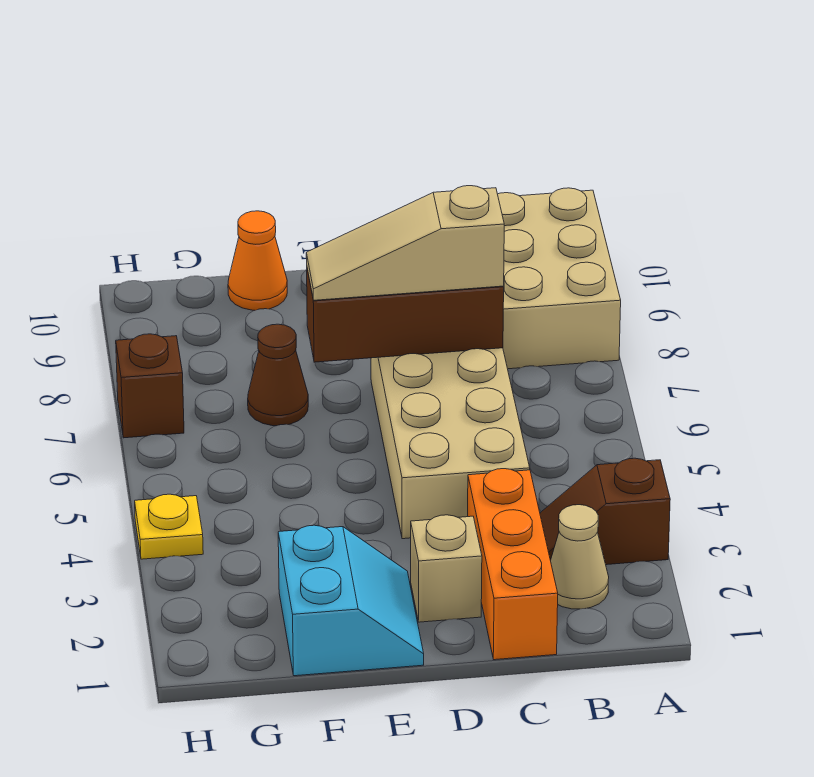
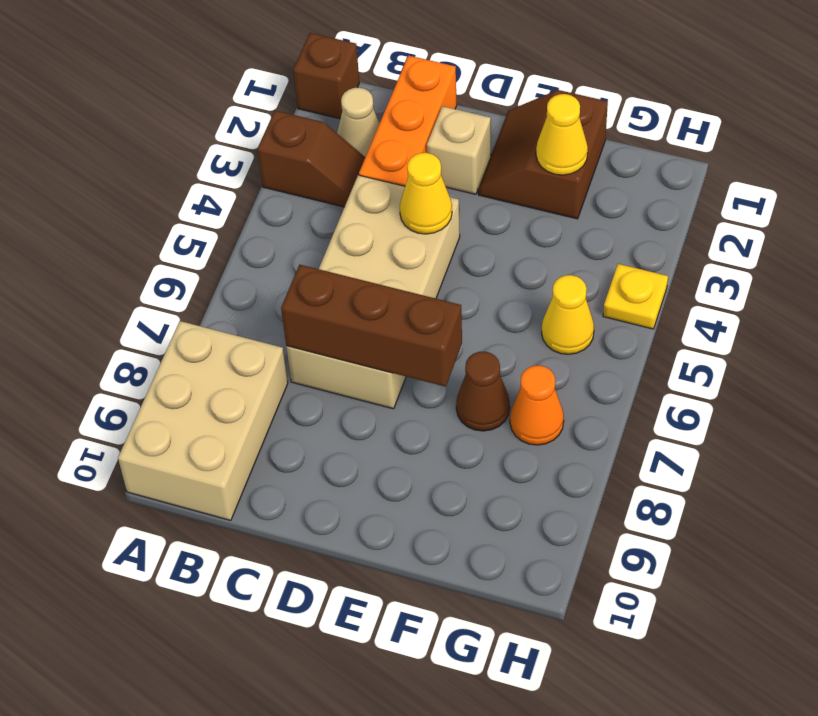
tan slope C7:E7 level 3 top C -> none
none -> yellow cone D4 level 2
cyan slope E1:F2 level 1 top F -> brown slope E1:F2 level 1 top F
none -> yellow cone F2 level 2
orange cone F10 level 1 -> orange cone G7 level 1
none -> yellow cone G5 level 1
brown brick H7 level 1 -> brown brick A1 level 1

